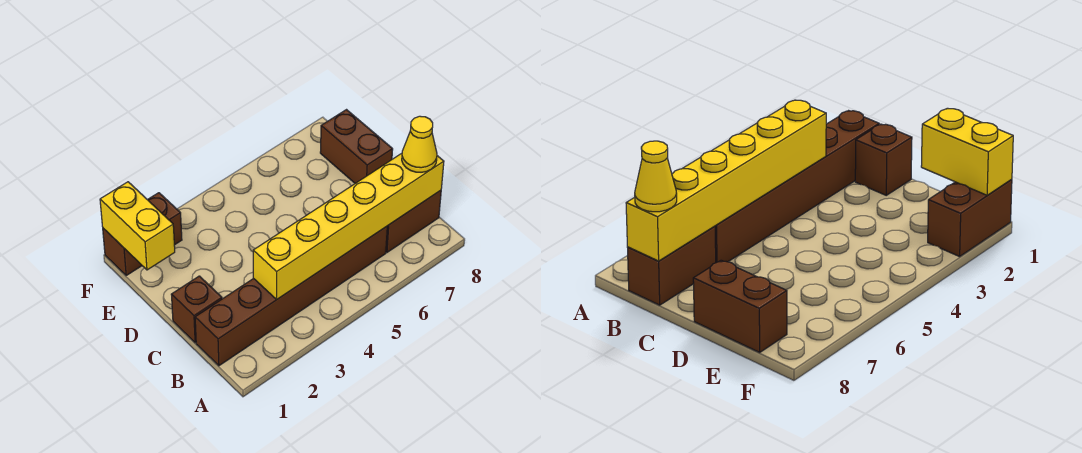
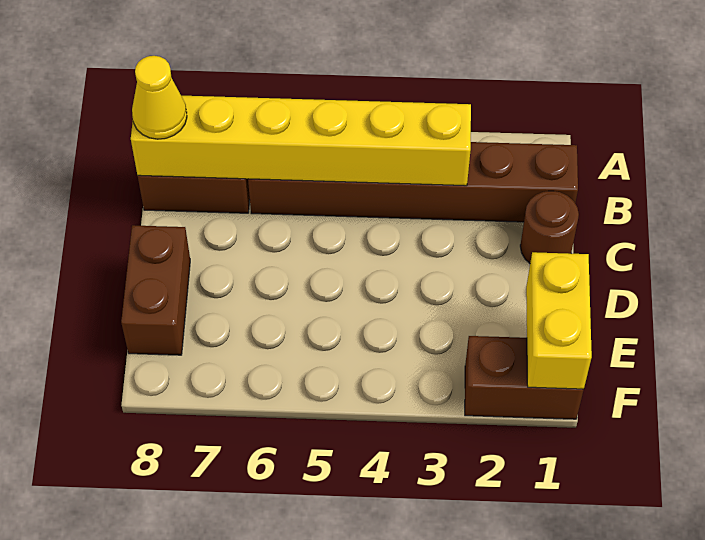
brown brick C1 level 1 -> brown round brick C1 level 1

